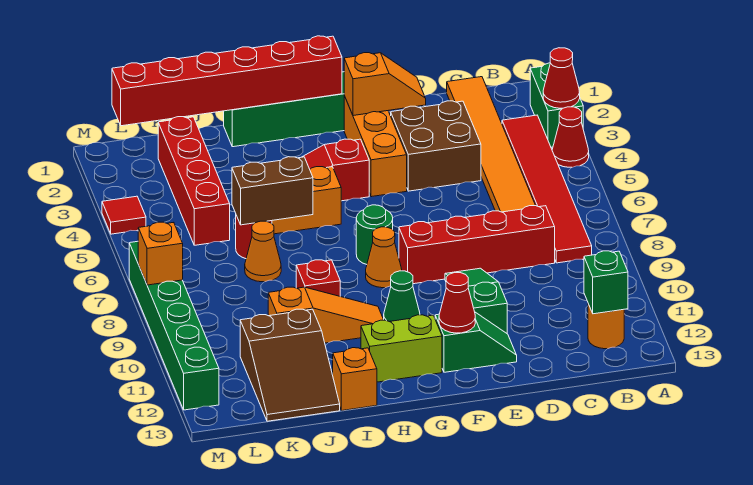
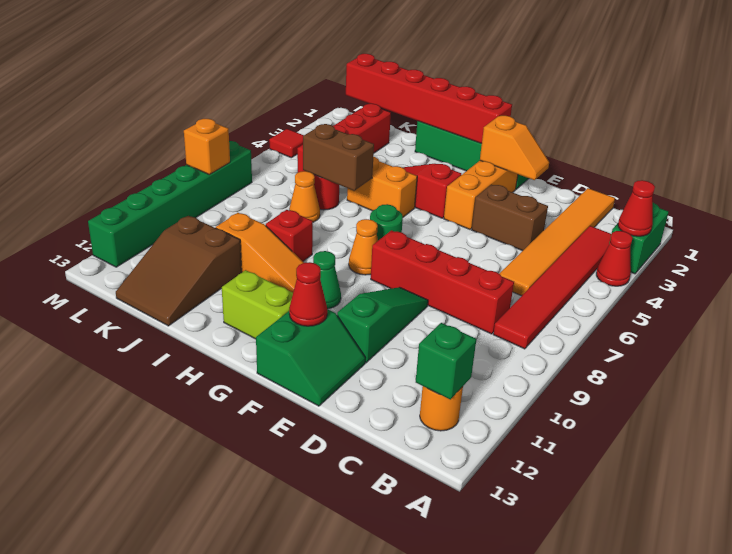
brown brick D3:E4 level 1 -> brown brick D4:E4 level 1
green slope E12:F12 level 1 top F -> green slope E12:F13 level 1 top F
orange brick I13 level 1 -> none

